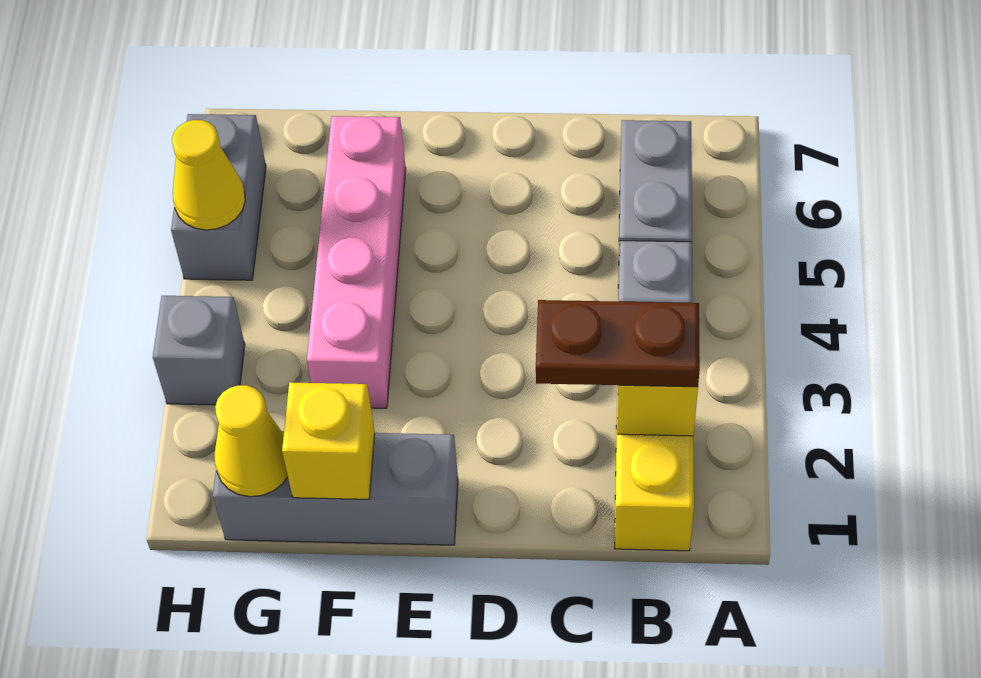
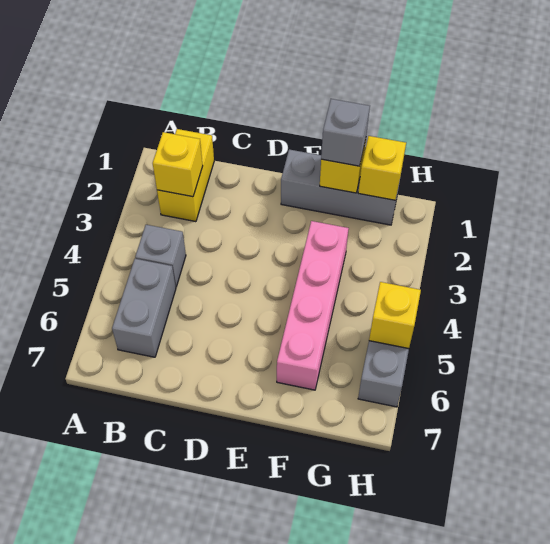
brown plate B2:C2 level 3 -> none
yellow cone G1 level 2 -> yellow brick G1 level 2
grey brick H3 level 1 -> grey brick F1 level 3
yellow cone H5 level 2 -> yellow brick H5 level 2

